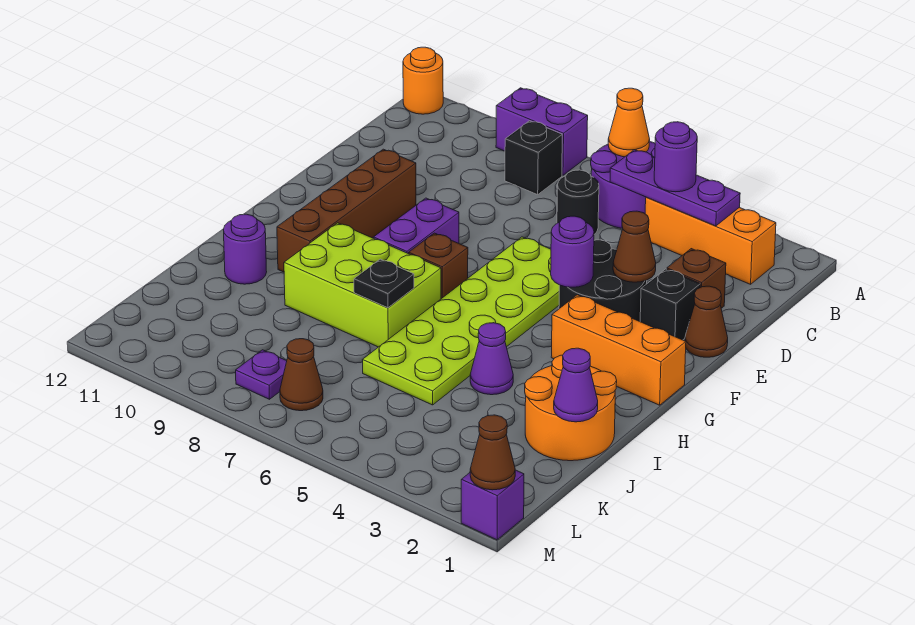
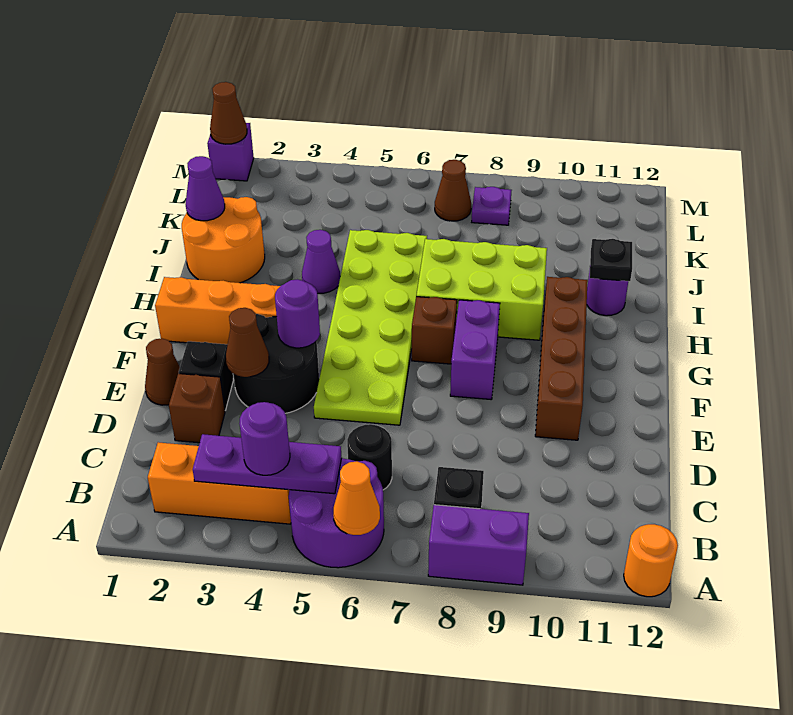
black plate I7 level 2 -> black plate I11 level 2

